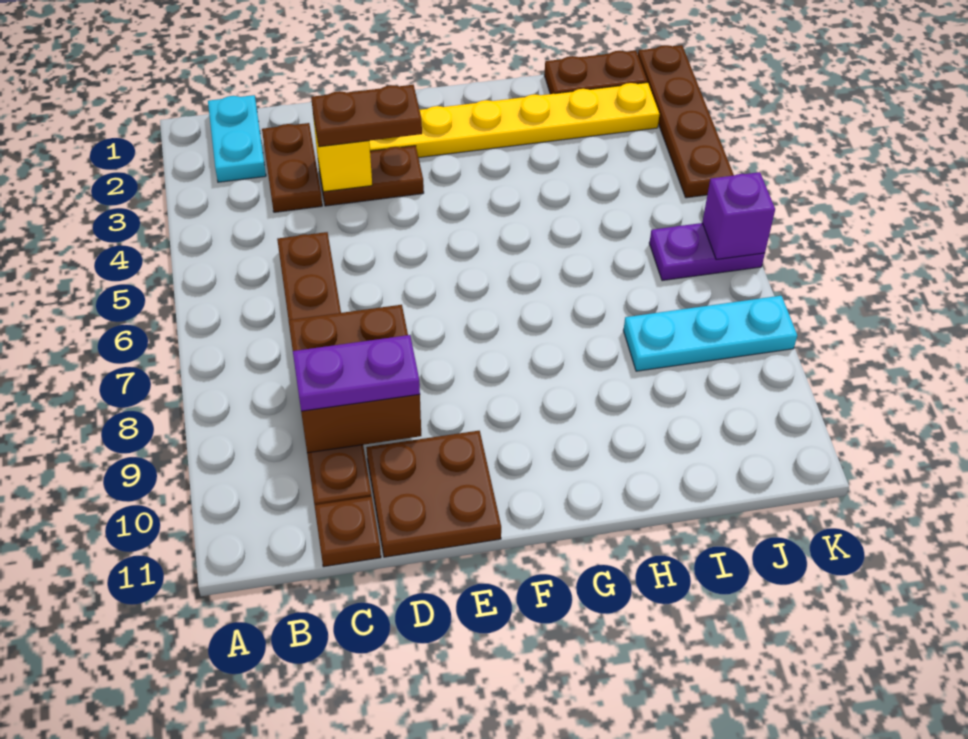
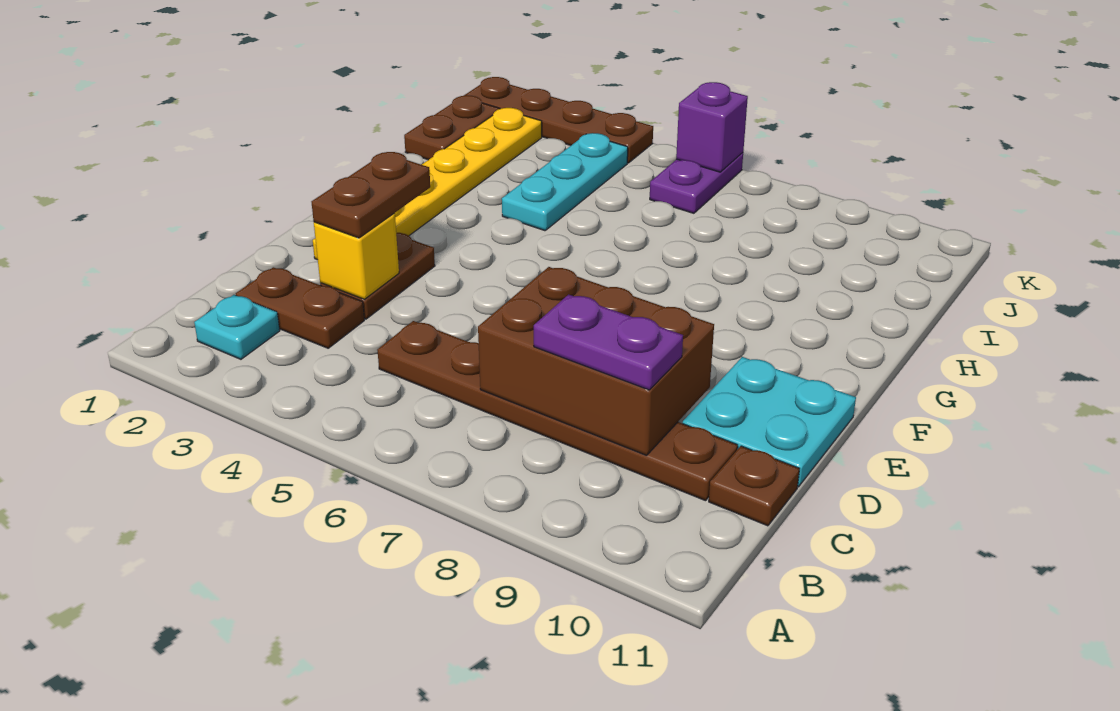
cyan plate B1:B2 level 1 -> cyan plate B2 level 1
brown brick C8:D9 level 2 -> brown brick C7:D9 level 2
purple plate C9:D9 level 3 -> purple plate C8:C9 level 3
brown plate D10:E11 level 1 -> cyan plate D10:E11 level 1
cyan plate I8:K8 level 1 -> cyan plate H4:J4 level 1

